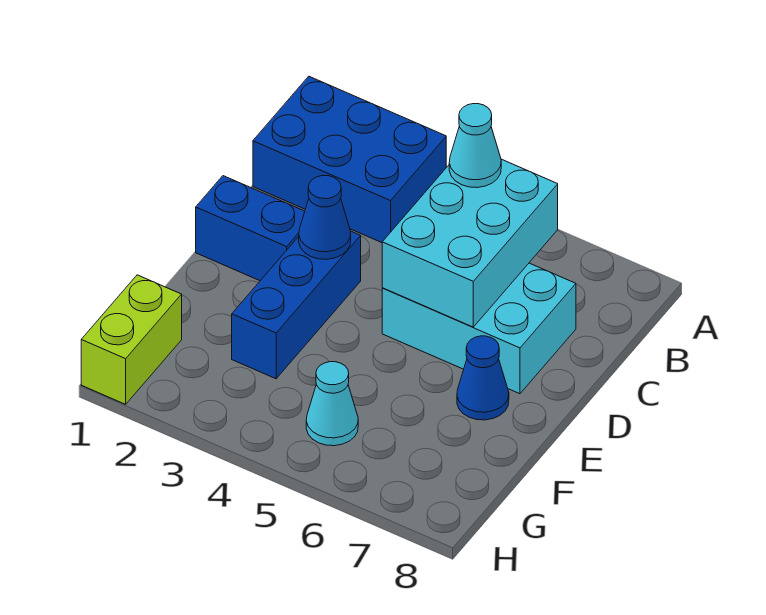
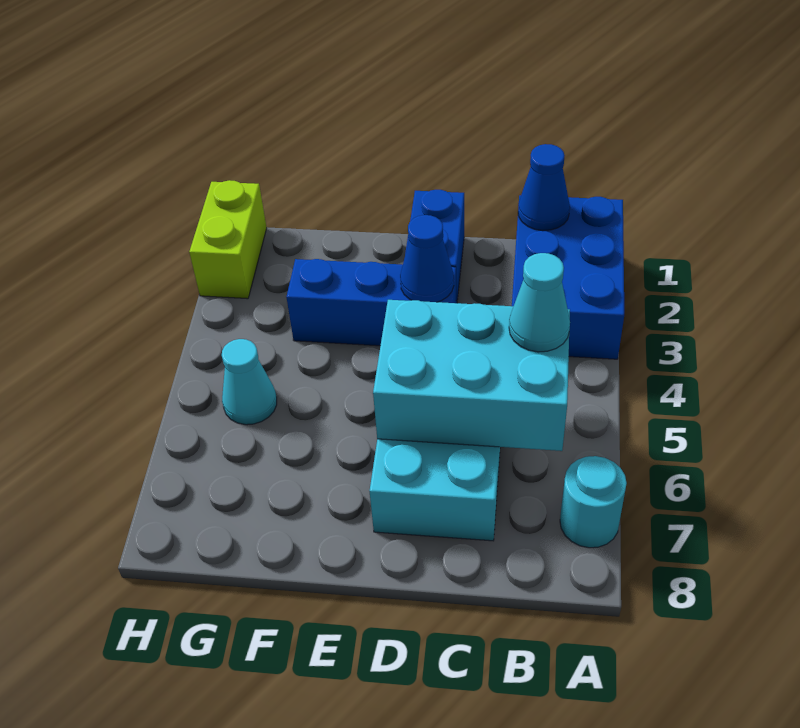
none -> cyan round brick A7 level 1
blue cone E7 level 1 -> blue cone B1 level 2
lime brick G1:H1 level 1 -> lime brick H1:H2 level 1

